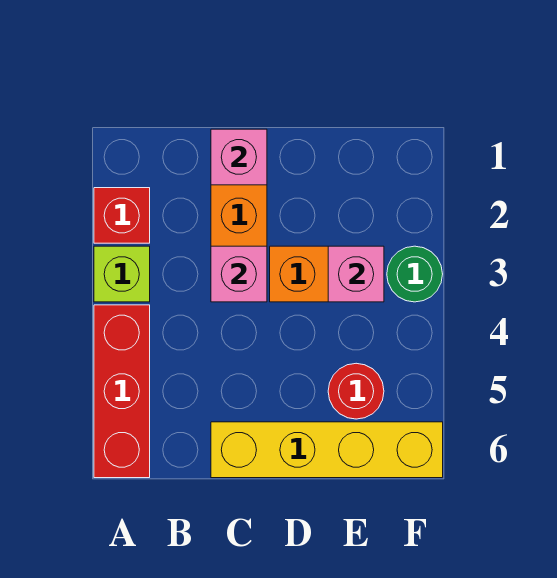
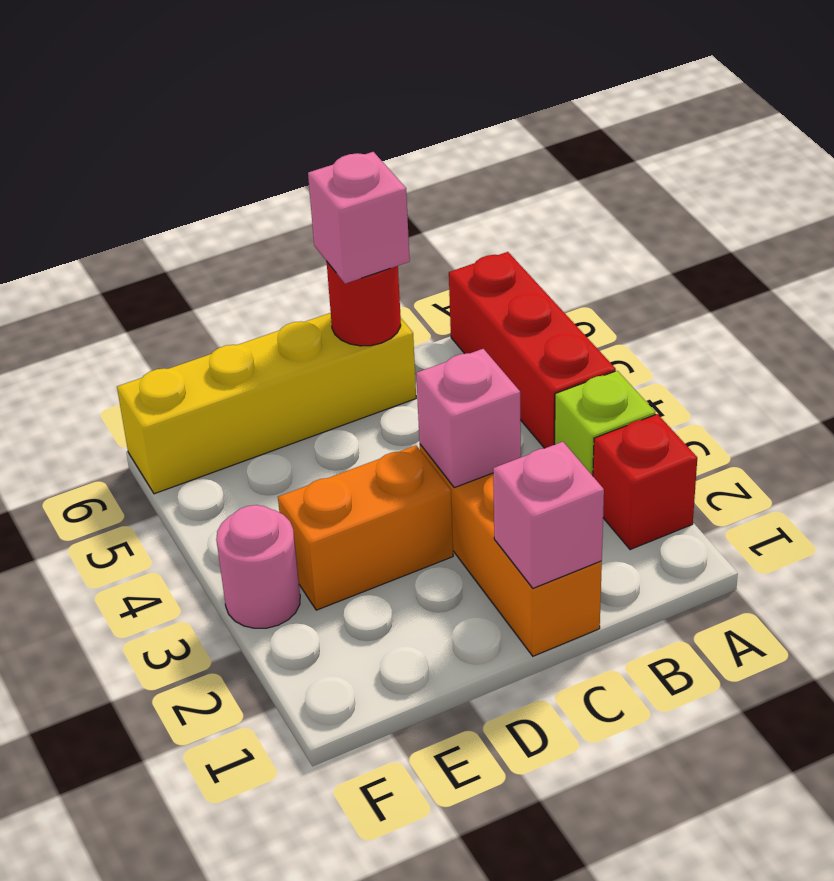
pink brick E3 level 2 -> pink brick C6 level 3
red round brick E5 level 1 -> red round brick C6 level 2
green round brick F3 level 1 -> pink round brick F3 level 1

